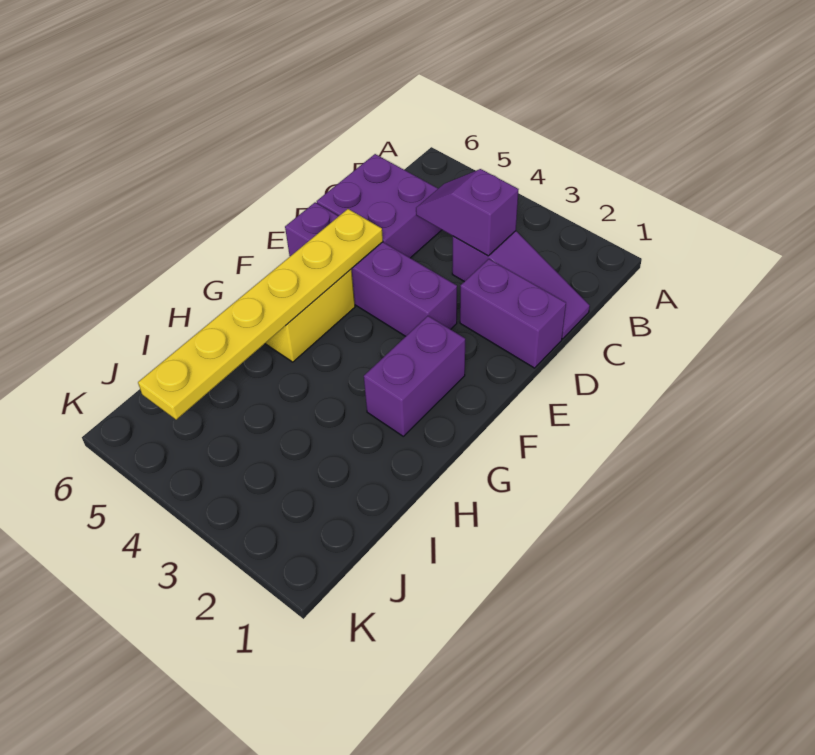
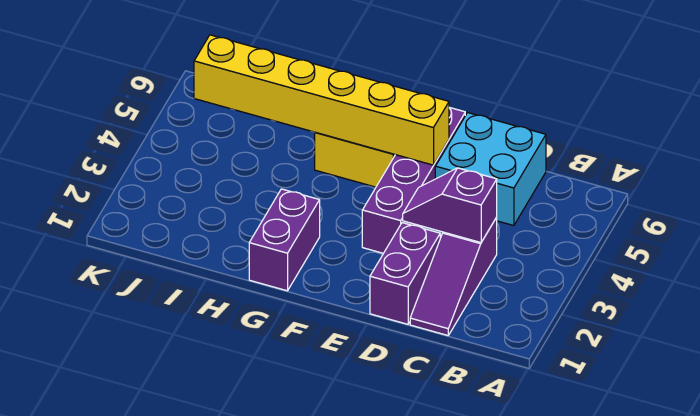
purple slope C3:C4 level 2 top 3 -> purple slope C3:D3 level 2 top C
purple brick C5:D6 level 1 -> cyan brick C5:D6 level 1
yellow plate E5:J5 level 2 -> yellow brick E5:J5 level 2
purple brick F2:G2 level 1 -> purple brick G1:G2 level 1

